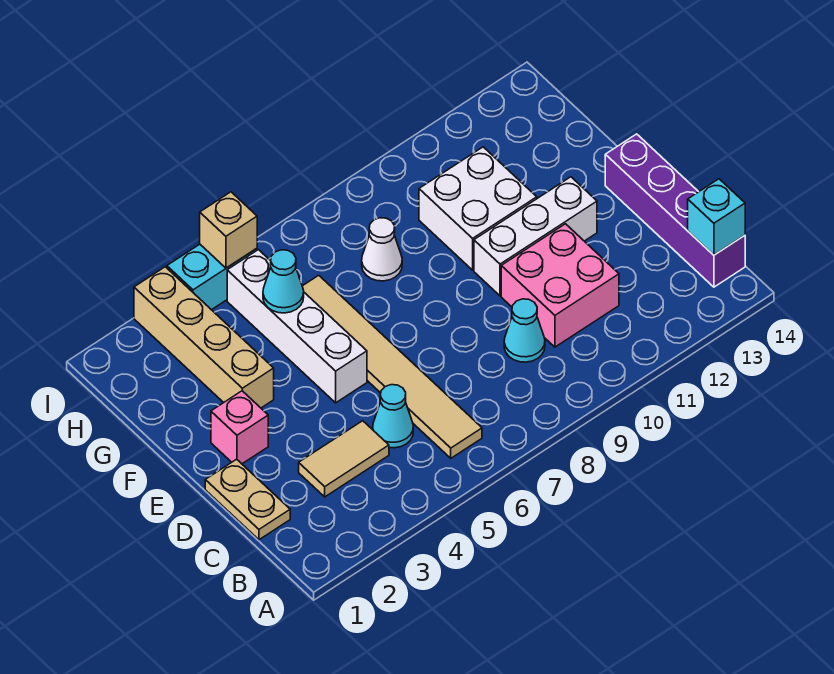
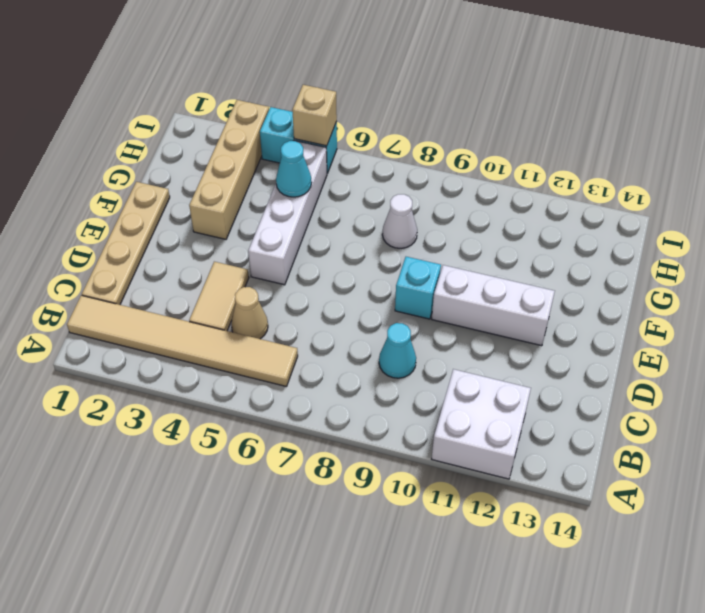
tan tile B6:G6 level 1 -> tan tile B1:B6 level 1
purple brick B14:E14 level 1 -> none
cyan brick B14 level 2 -> cyan brick E9 level 1
tan plate C1:D1 level 1 -> tan plate C1:F1 level 1
tan tile C3:C4 level 1 -> tan tile C4:D4 level 1
cyan cone C5 level 1 -> tan cone C5 level 1
pink brick C10:D11 level 1 -> none
pink brick E2 level 1 -> none
white brick F10:G11 level 1 -> white brick A11:B12 level 1

